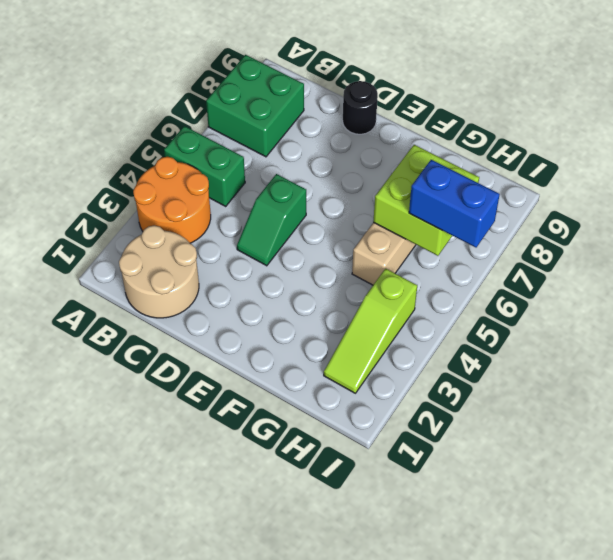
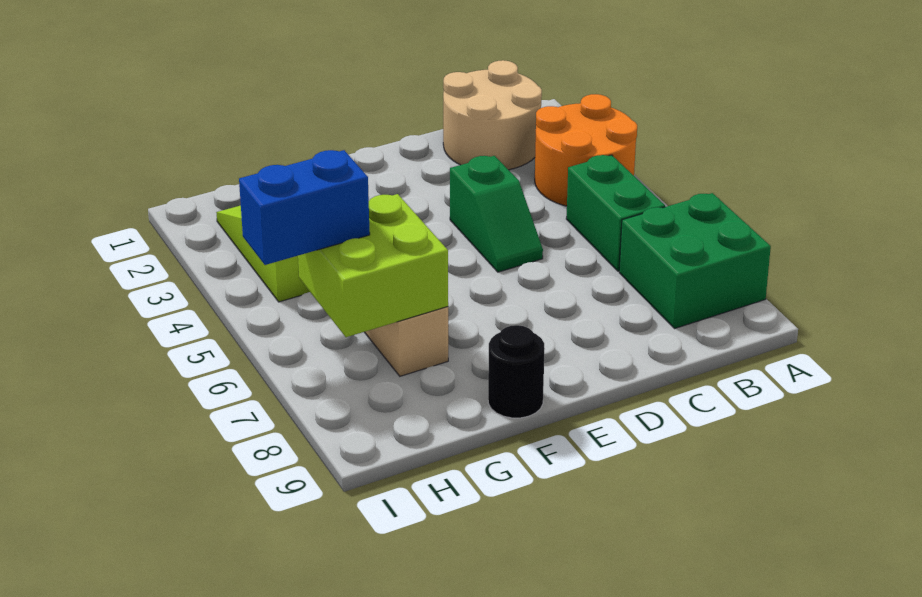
green brick A5:B5 level 1 -> green brick B5:B6 level 1
green slope D4:D5 level 1 top 5 -> green slope D4:D5 level 1 top 4
black round brick D9 level 1 -> black round brick F9 level 1

